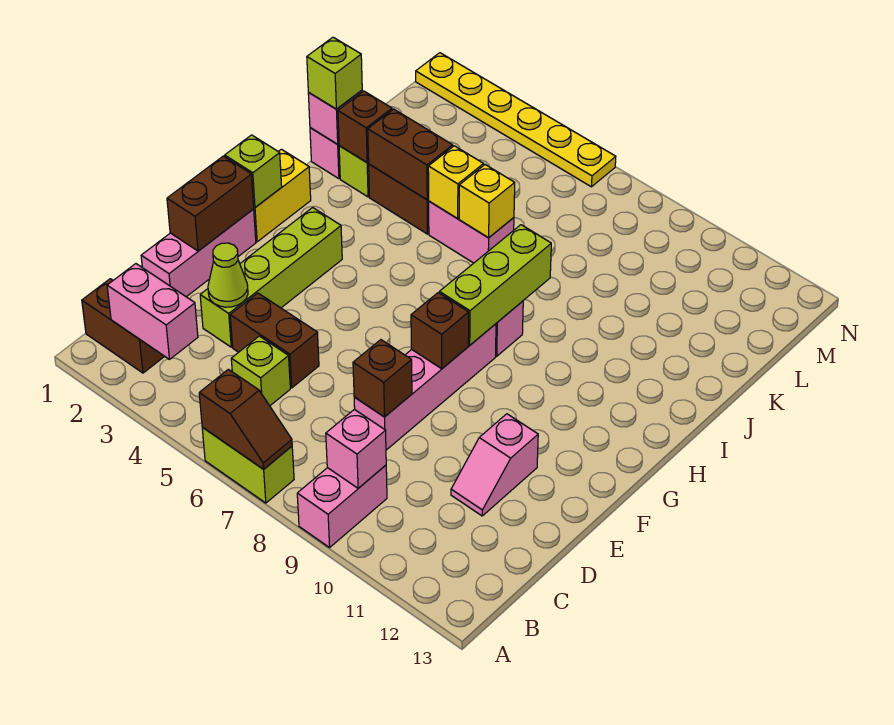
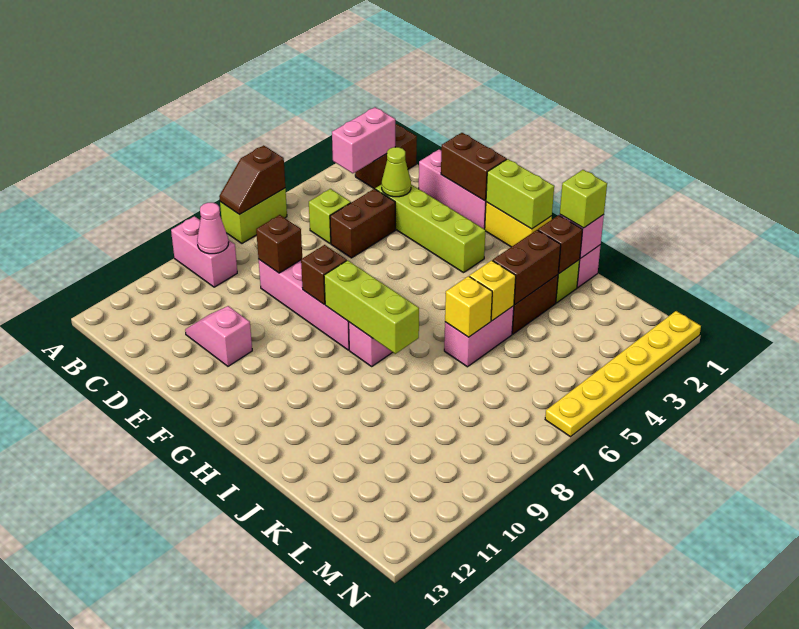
pink brick B9 level 2 -> pink cone B9 level 2
lime brick G1 level 2 -> lime brick G1:H1 level 2

